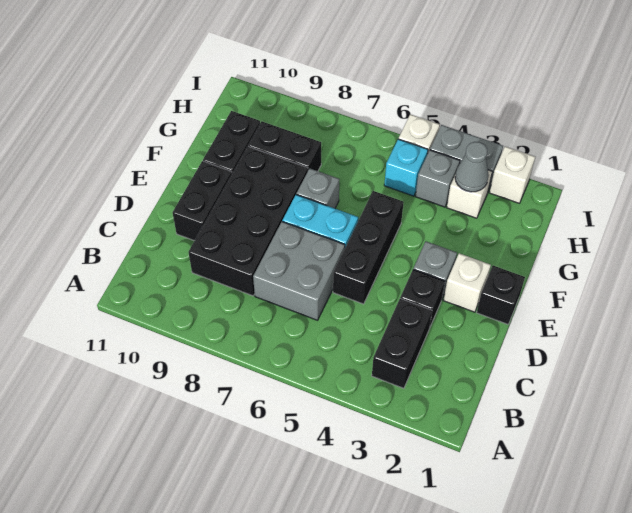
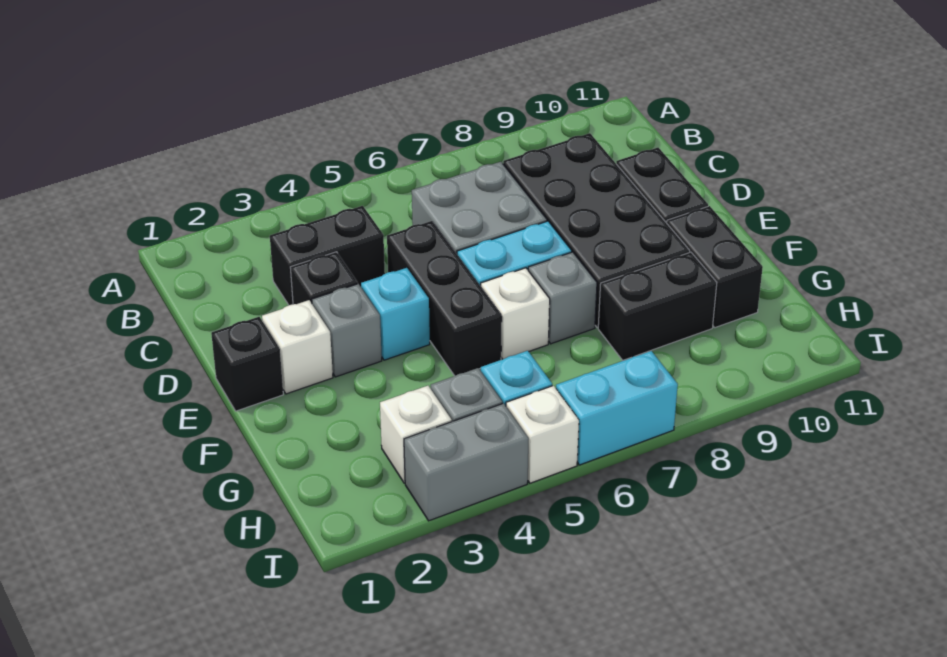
black brick B3:C3 level 1 -> black brick C3:C4 level 1
none -> cyan brick E4 level 1
grey cone H3 level 2 -> none
white brick I2 level 1 -> white brick F6 level 1
none -> cyan brick I6:I7 level 1

